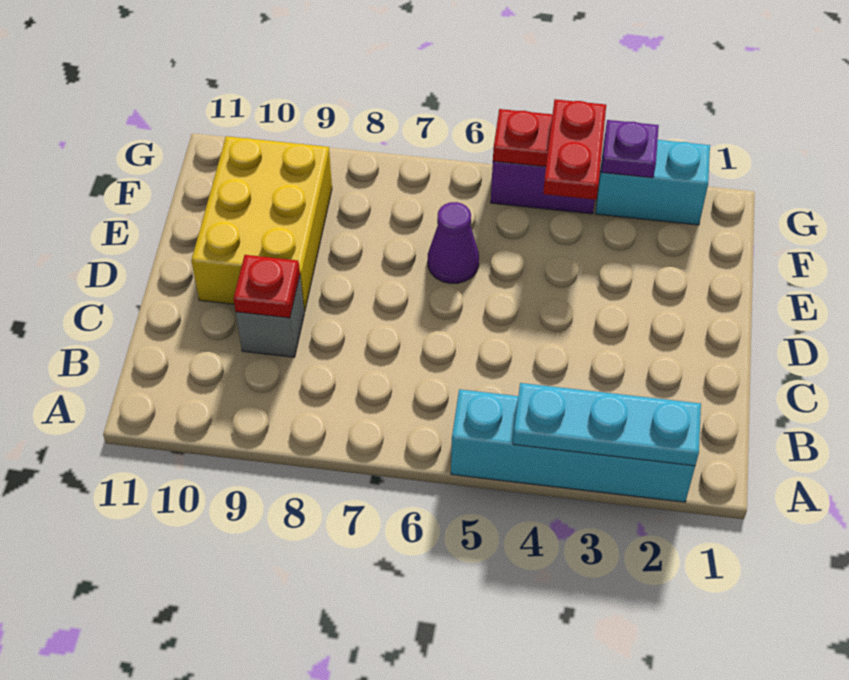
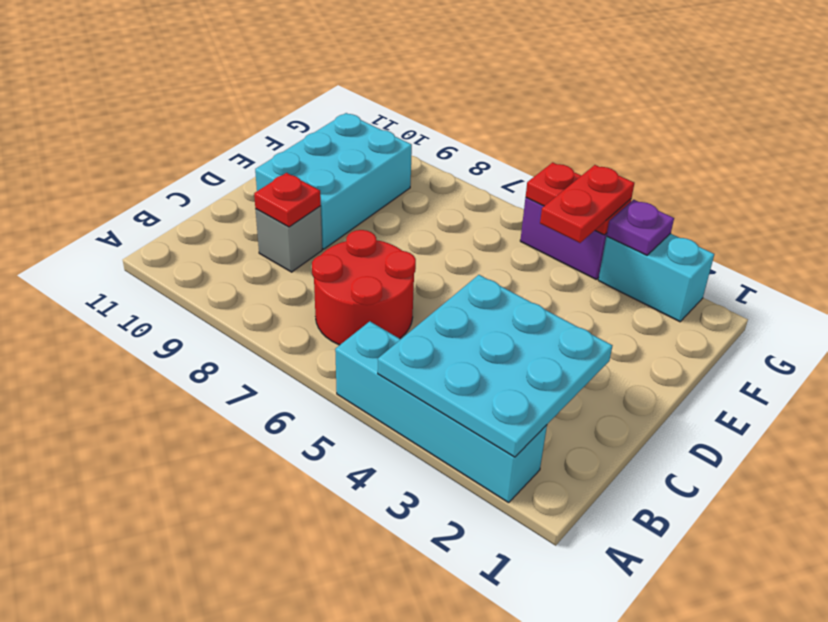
cyan plate A2:A4 level 2 -> cyan plate A2:C4 level 2
none -> red round brick B6:C7 level 1
yellow brick D9:F10 level 1 -> cyan brick D9:F10 level 1
purple cone E6 level 1 -> none

